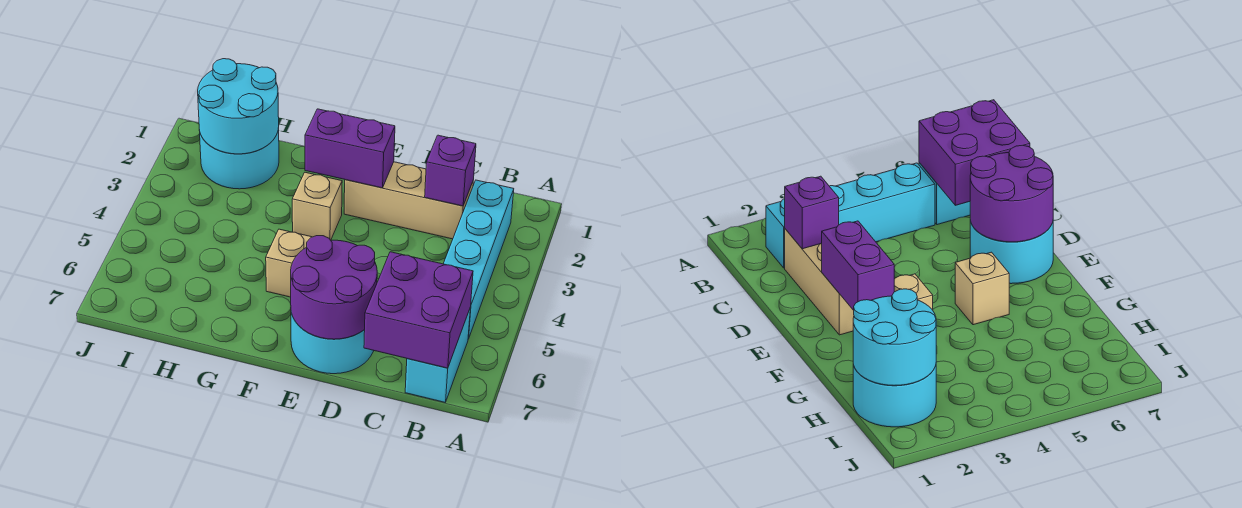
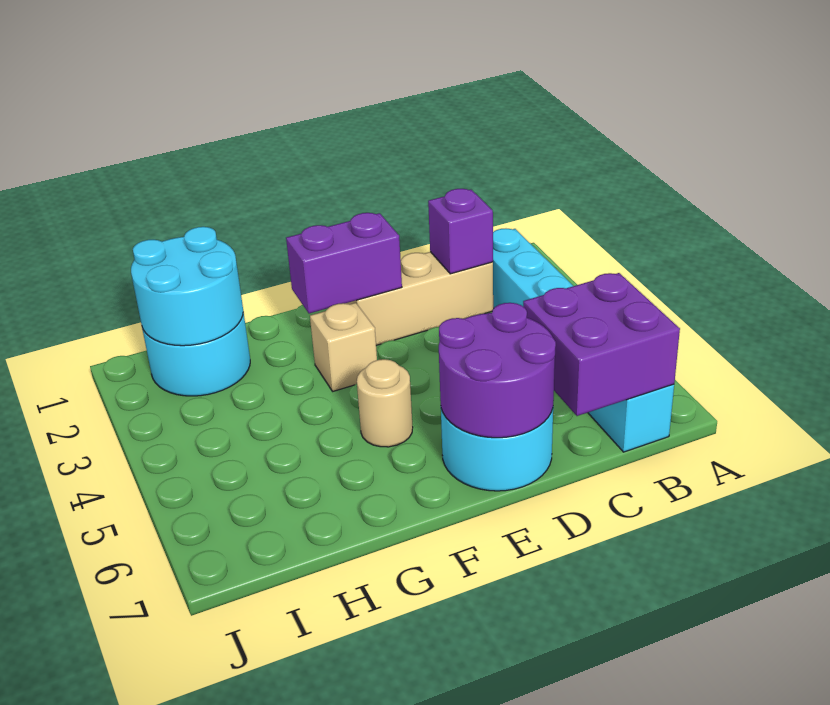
tan brick F5 level 1 -> tan round brick F5 level 1

